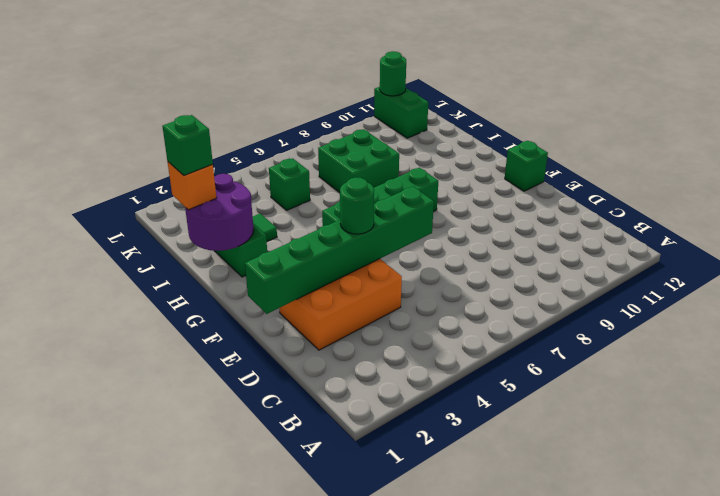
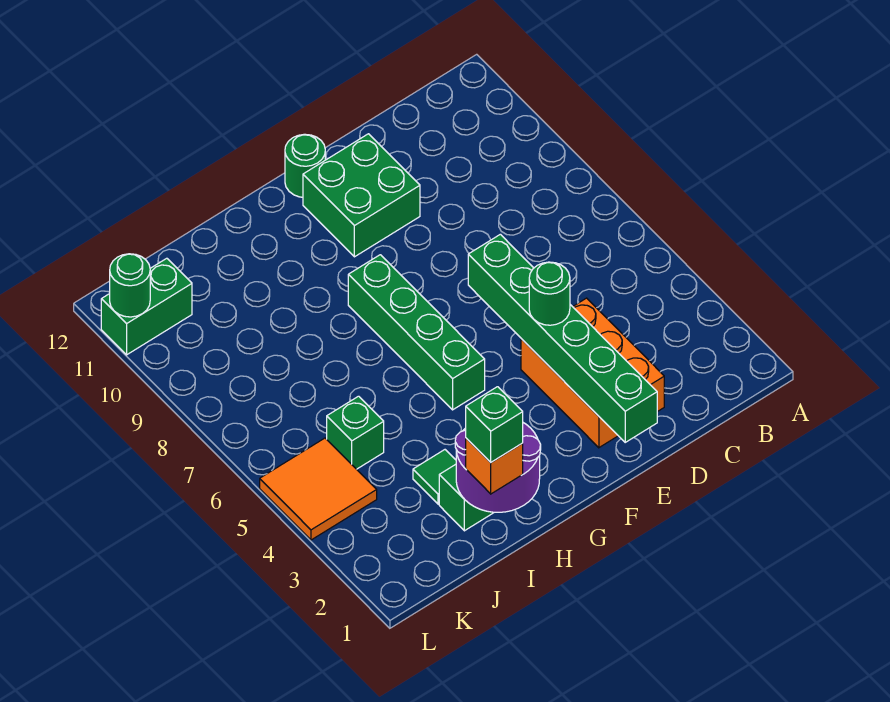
green brick F12 level 1 -> green round brick F12 level 1
green brick I7:J8 level 1 -> green brick E10:F11 level 1
none -> orange tile K4:L5 level 1

